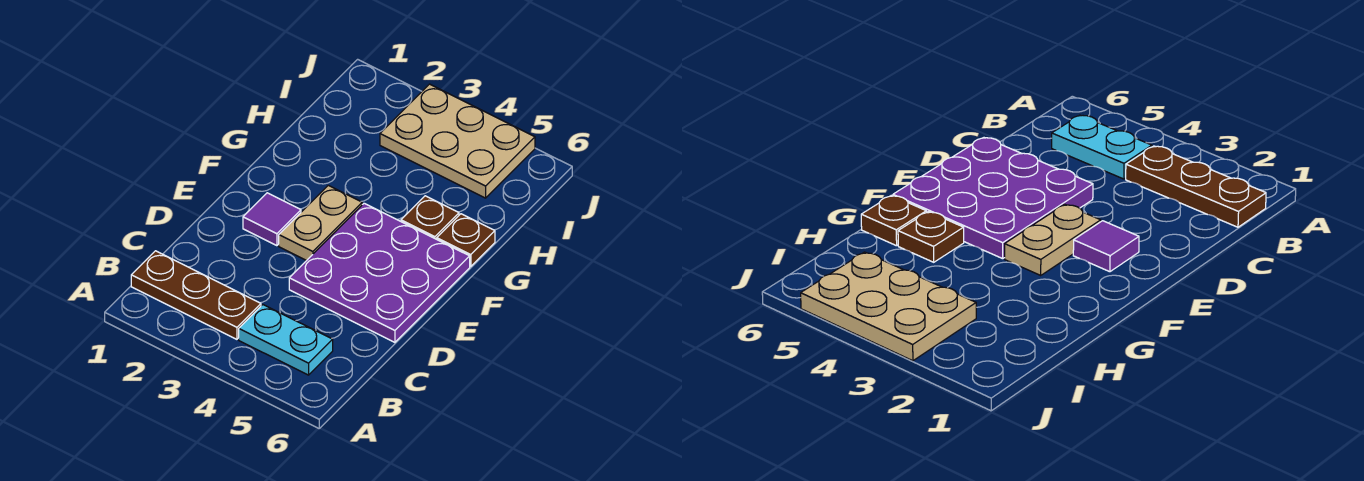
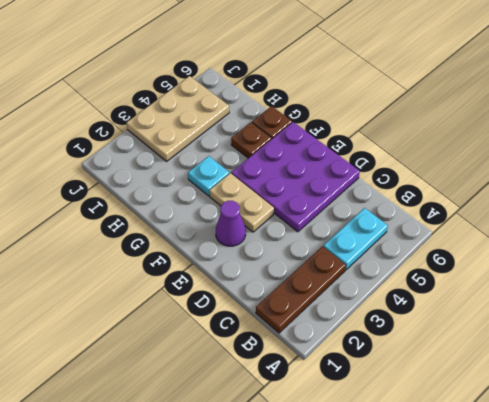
purple tile E2 level 1 -> purple cone E2 level 1
none -> cyan plate G3 level 1

